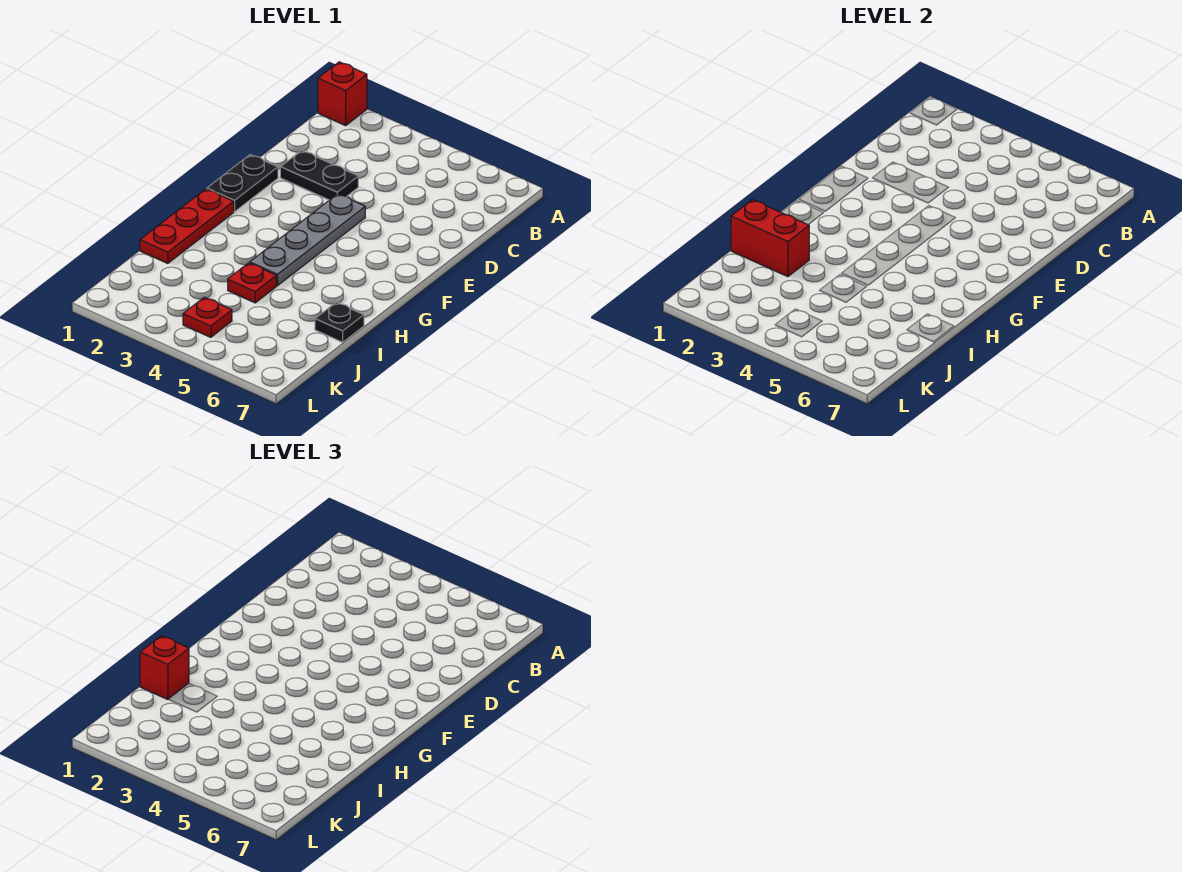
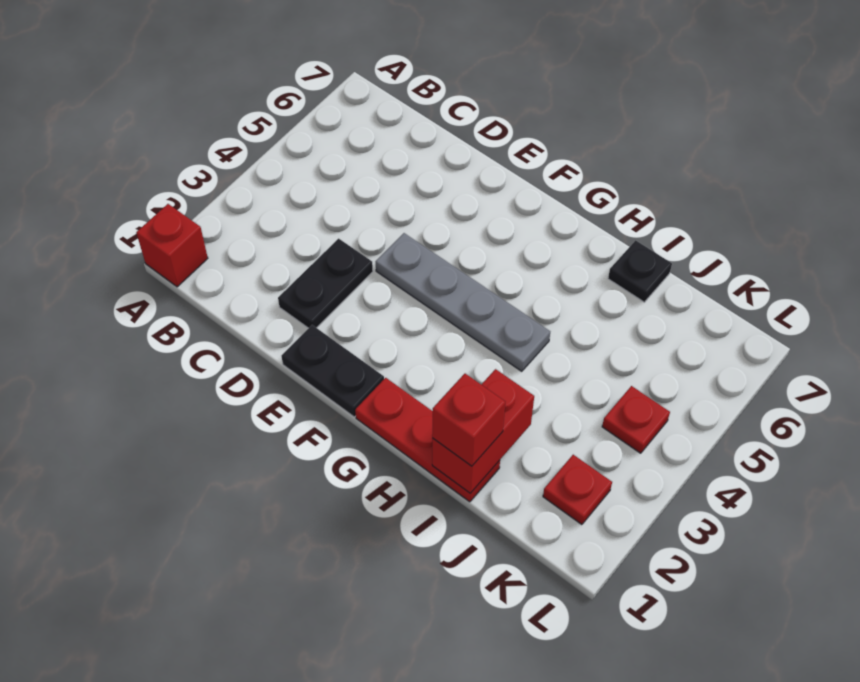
red plate I4 level 1 -> red plate K2 level 1

